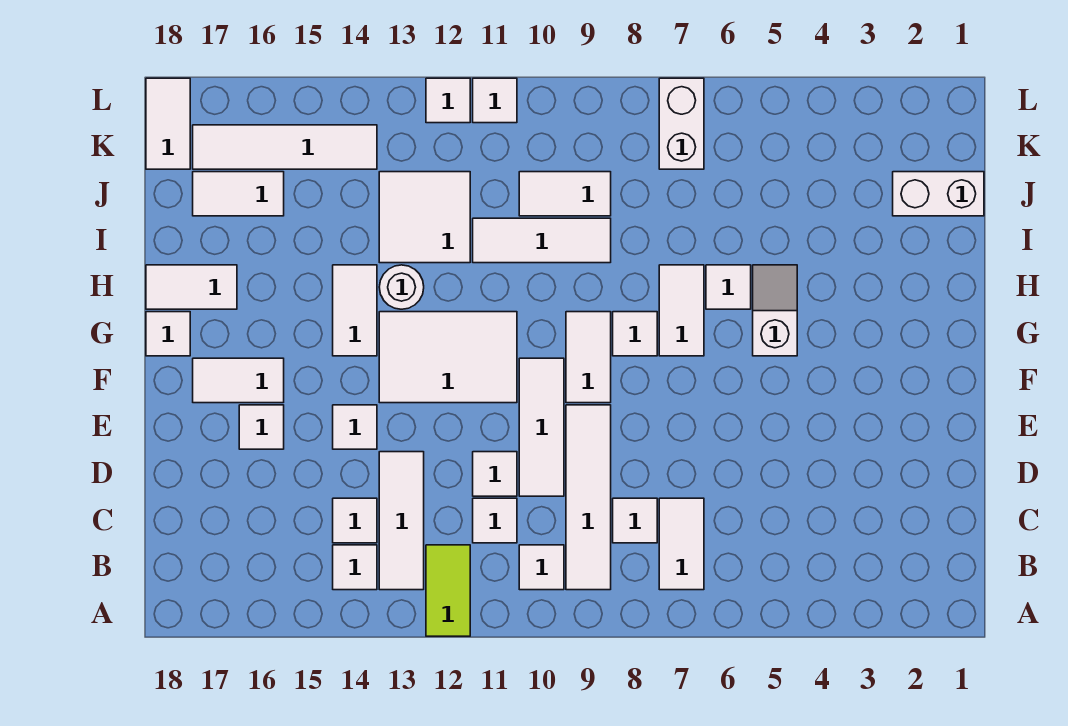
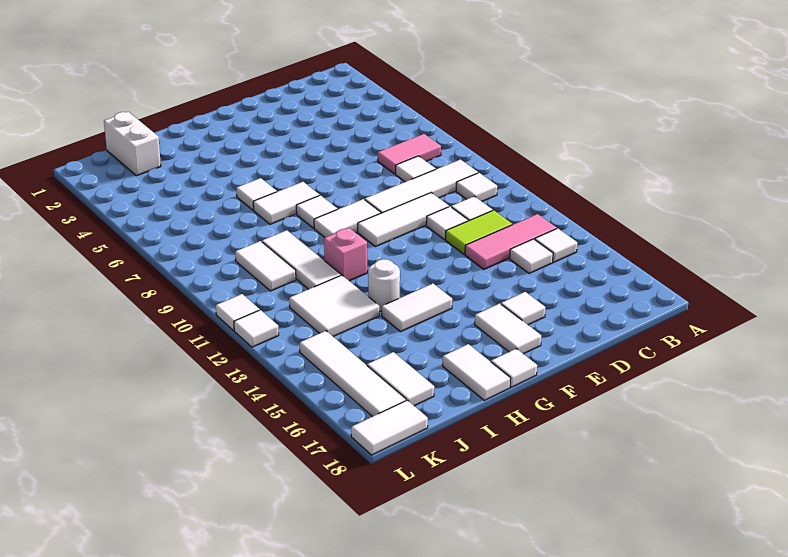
lime tile A12:B12 level 1 -> lime tile C12:D12 level 1
white tile B7:C7 level 1 -> pink tile B7:C7 level 1
white tile B13:D13 level 1 -> pink tile B13:D13 level 1
white tile E14 level 1 -> none
white tile F11:G13 level 1 -> none
white slope G5:H5 level 1 top G -> none
none -> pink brick H11 level 1
white brick K7:L7 level 1 -> none

